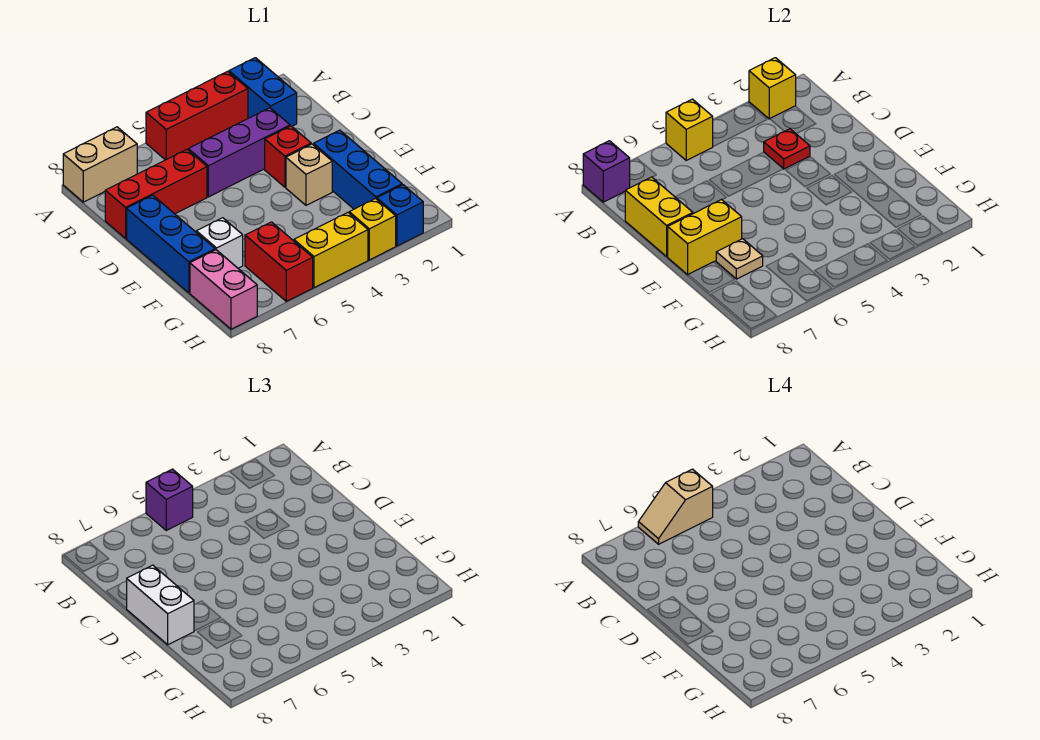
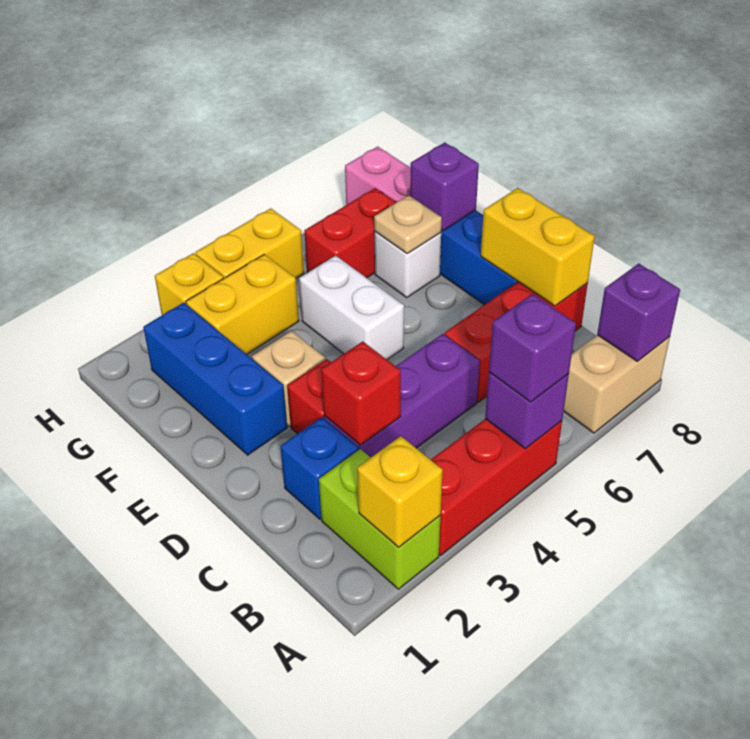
blue brick A2:B2 level 1 -> lime brick A2:B2 level 1
yellow brick A5 level 2 -> purple brick A5 level 2
tan slope A5:A6 level 4 top 5 -> none
red plate C3 level 2 -> red brick C3 level 2
white brick D8:E8 level 3 -> white brick E5:F5 level 1
yellow brick E7:E8 level 2 -> yellow brick G3:G4 level 1
none -> purple brick F8 level 2
red brick G6:H6 level 1 -> red brick G6:G7 level 1
blue brick H2 level 1 -> blue brick C2 level 1

